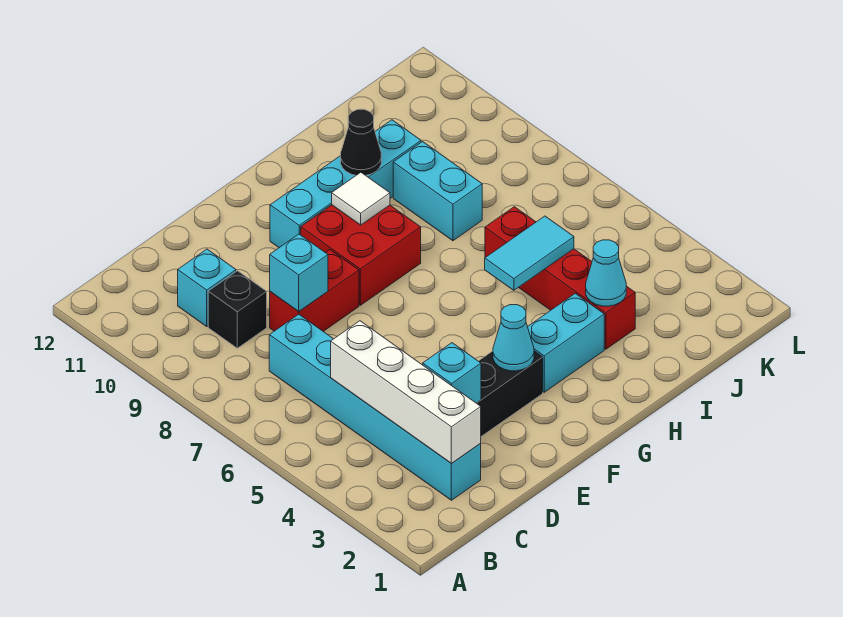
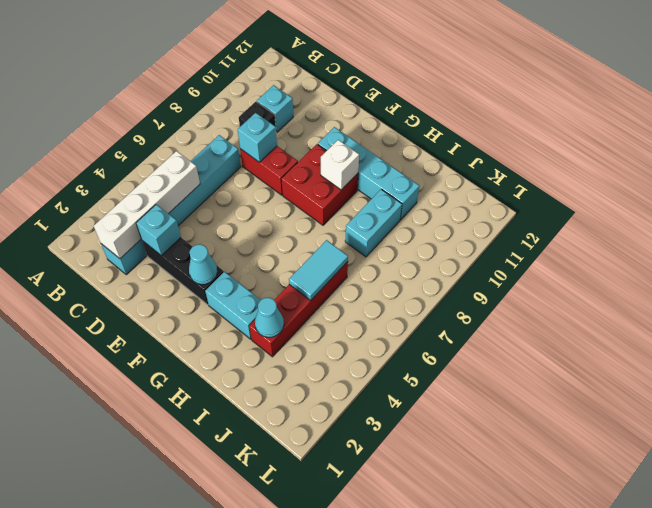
white tile G9 level 2 -> white brick G9 level 2
cyan tile H5:I5 level 2 -> cyan tile I5:I6 level 2
black cone H10 level 2 -> none

